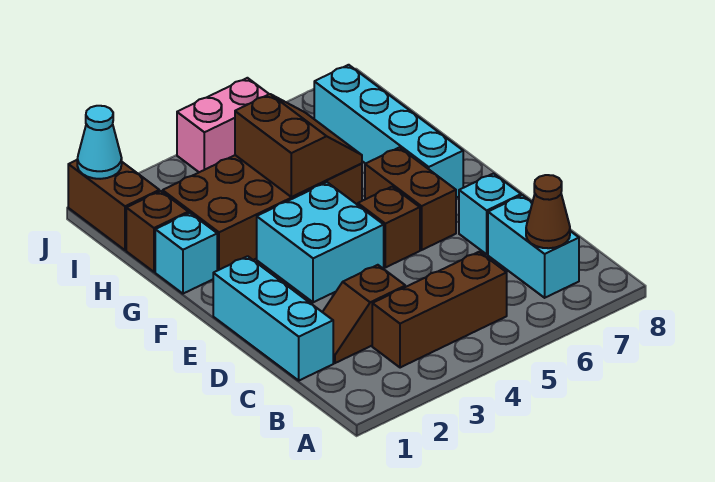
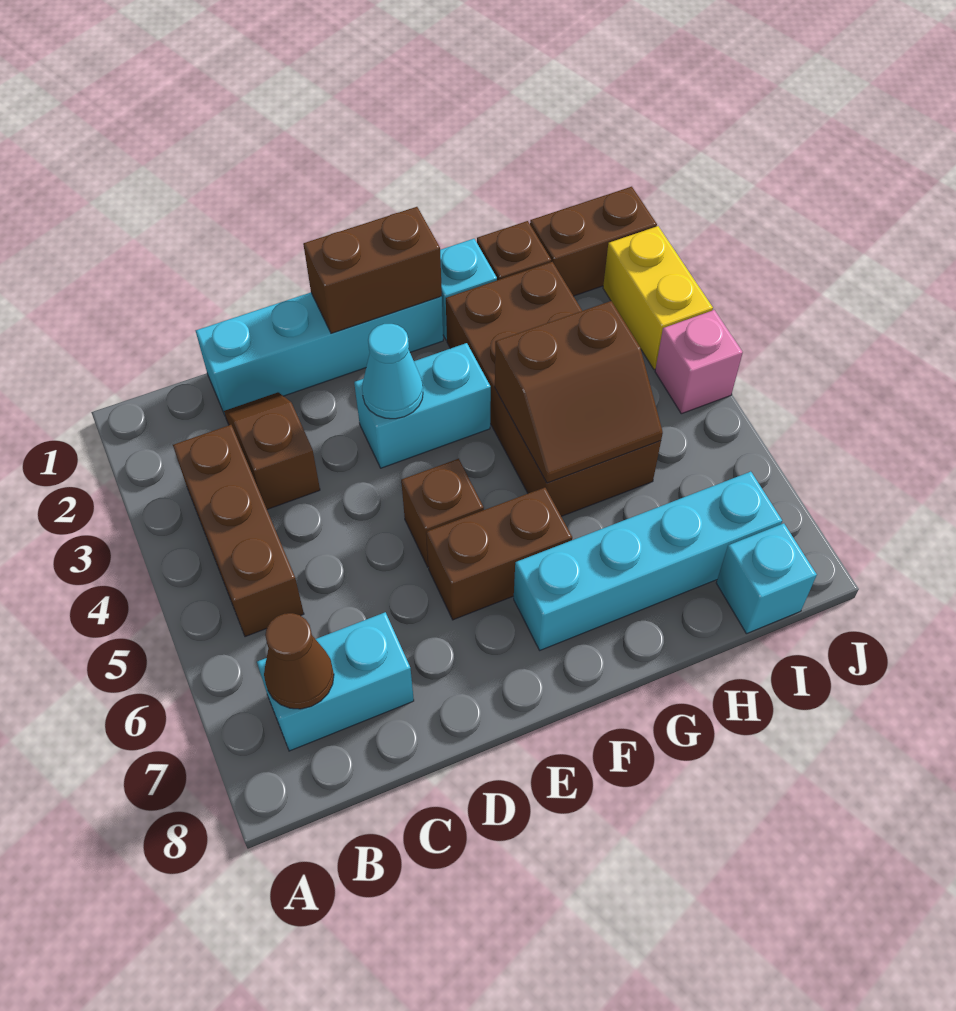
cyan brick C1:E1 level 1 -> cyan brick C1:F1 level 1
cyan brick D7 level 1 -> cyan brick I8 level 1
none -> brown brick E1:F1 level 2
cyan brick E3:F4 level 1 -> cyan brick E3:F3 level 1
cyan cone J1 level 2 -> cyan cone E3 level 2
none -> yellow brick J2:J3 level 1
pink brick J4:J5 level 1 -> pink brick J4 level 1

